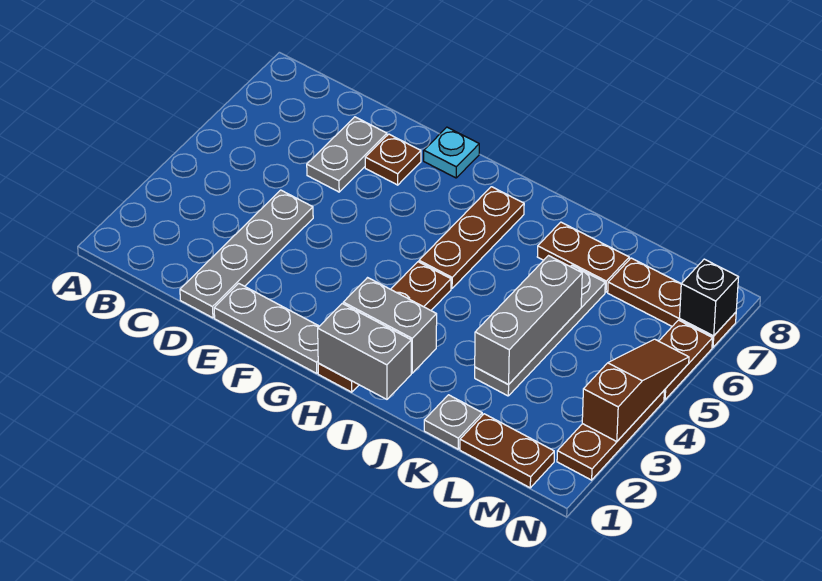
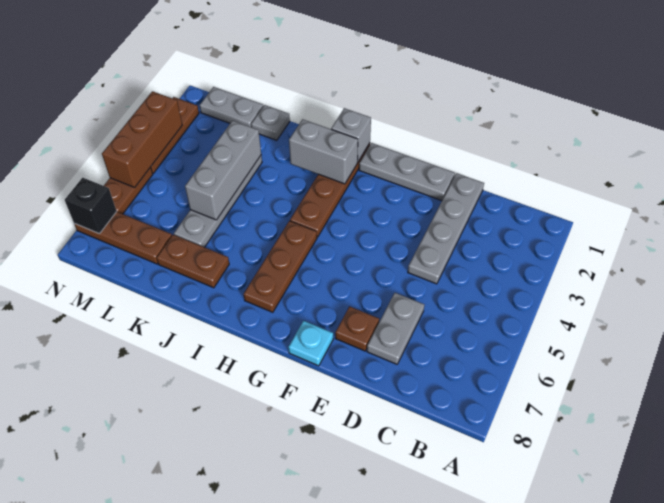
grey brick H1:I1 level 2 -> grey brick H1 level 2
brown plate L1:M1 level 1 -> grey plate L1:M1 level 1
brown slope N3:N5 level 2 top 3 -> brown brick N3:N5 level 2

